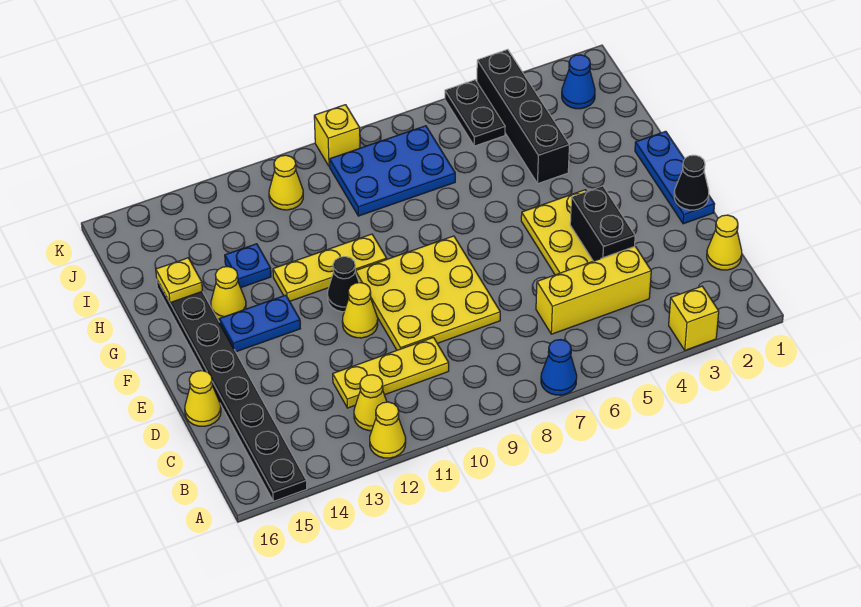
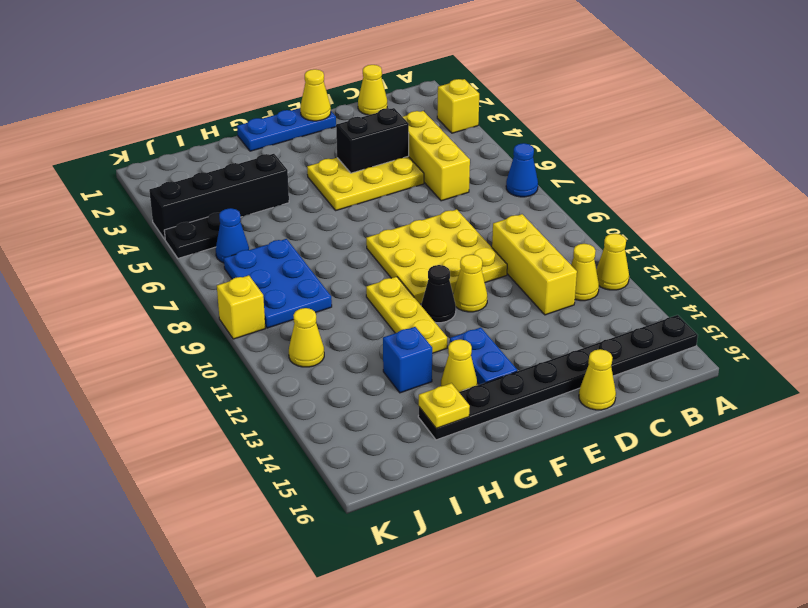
yellow plate C10:C12 level 1 -> yellow brick C10:C12 level 1
black cone E1 level 2 -> yellow cone E1 level 2
blue plate H13 level 1 -> blue brick H13 level 1
blue cone J2 level 1 -> blue cone J6 level 1

